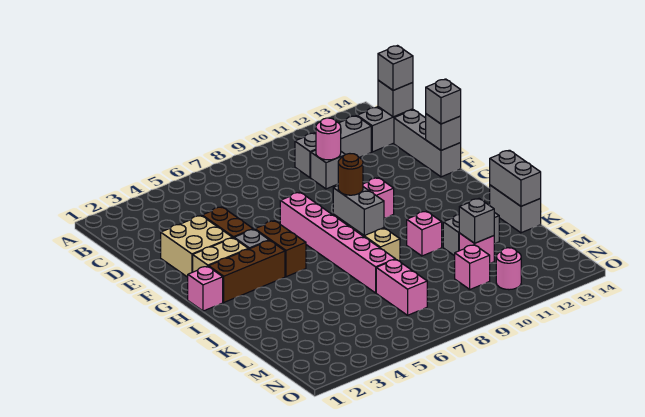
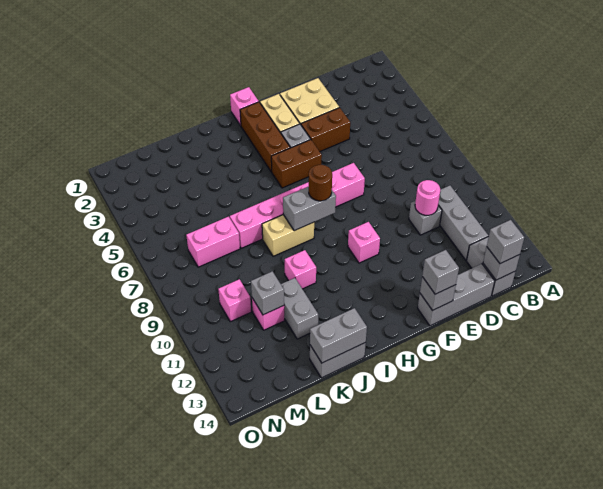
pink round brick N11 level 1 -> none

